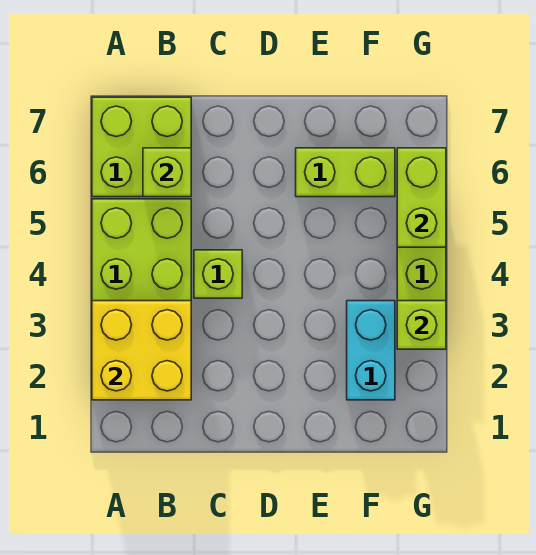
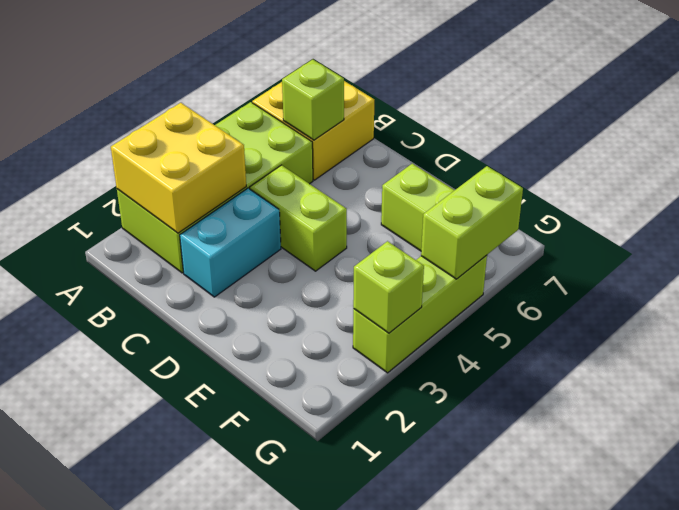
lime brick A6:B7 level 1 -> yellow brick A6:B7 level 1
lime brick C4 level 1 -> lime brick C4:D4 level 1
cyan brick F2:F3 level 1 -> cyan brick C2:C3 level 1

